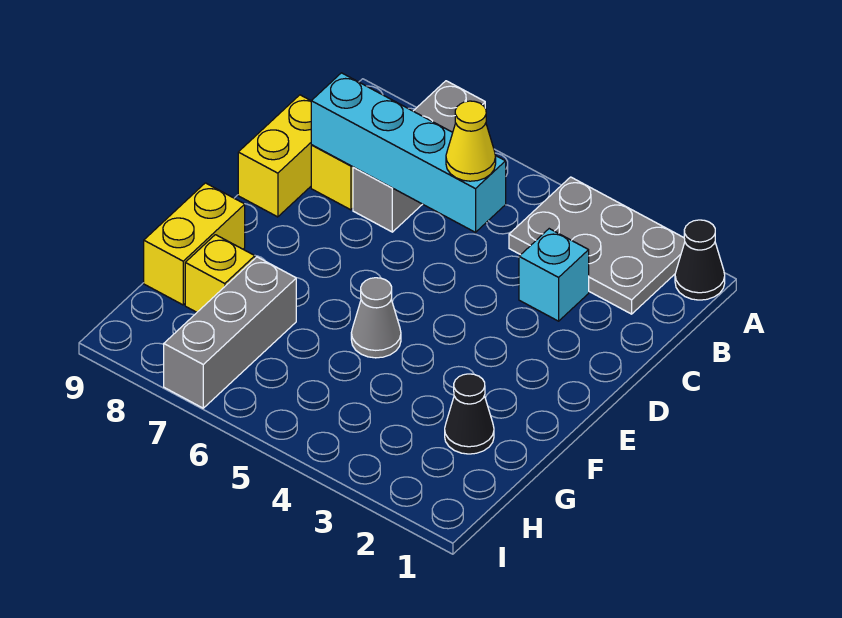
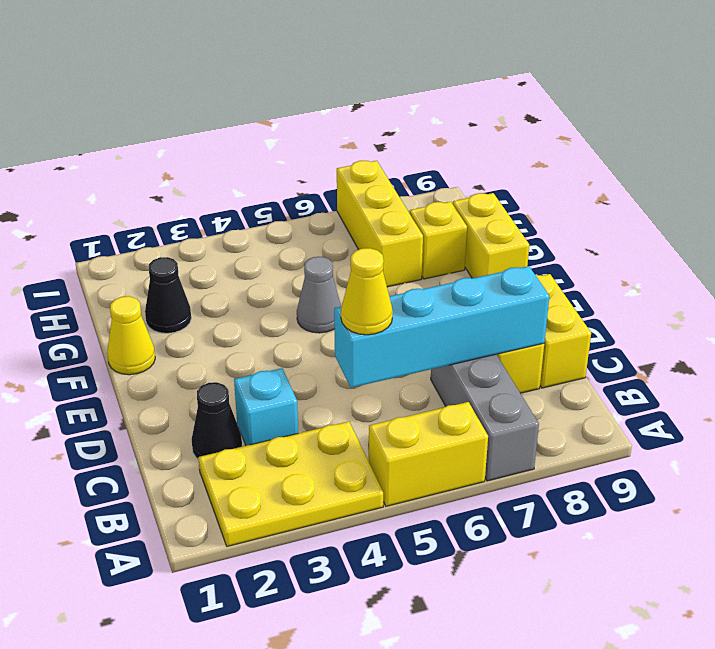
black cone A1 level 1 -> black cone C2 level 1
grey plate A2:B4 level 1 -> yellow plate A2:B4 level 1
none -> yellow brick A5:A6 level 1
none -> yellow cone F1 level 1
grey brick G7:I7 level 1 -> yellow brick G7:I7 level 1

